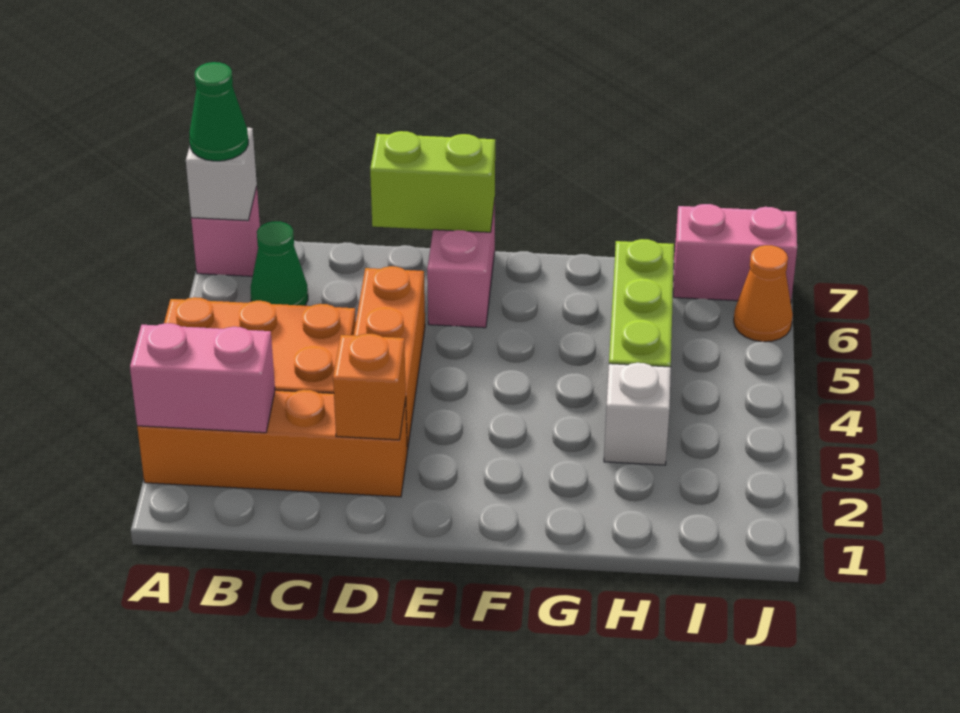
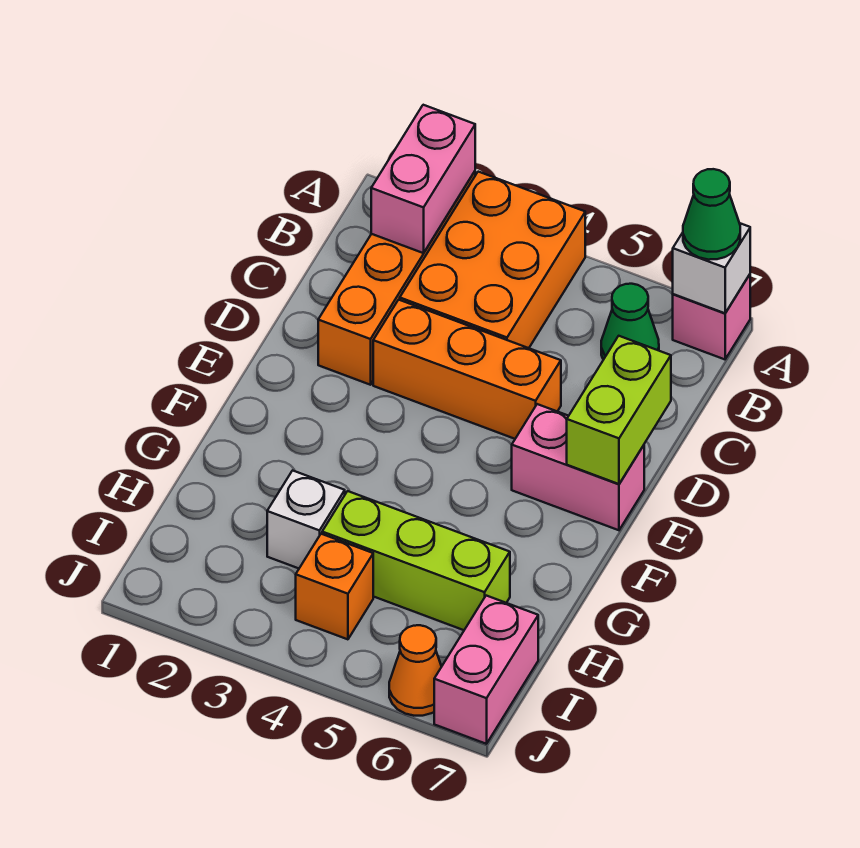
orange brick D2 level 2 -> orange brick I4 level 1

